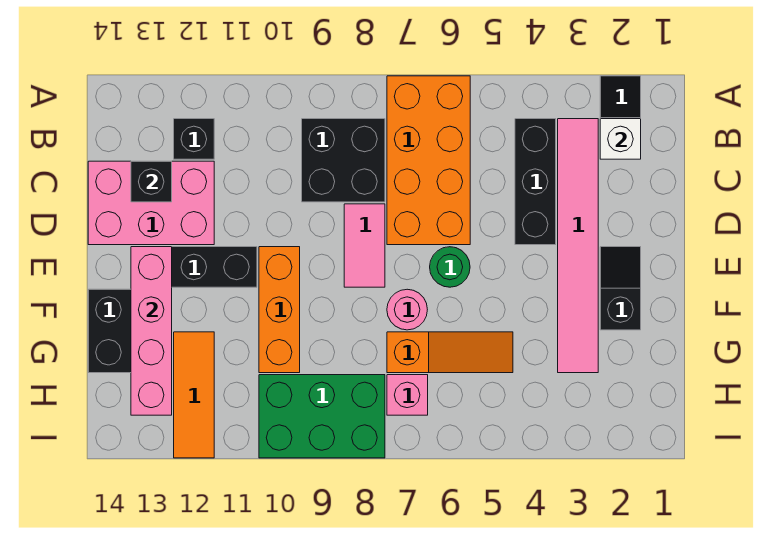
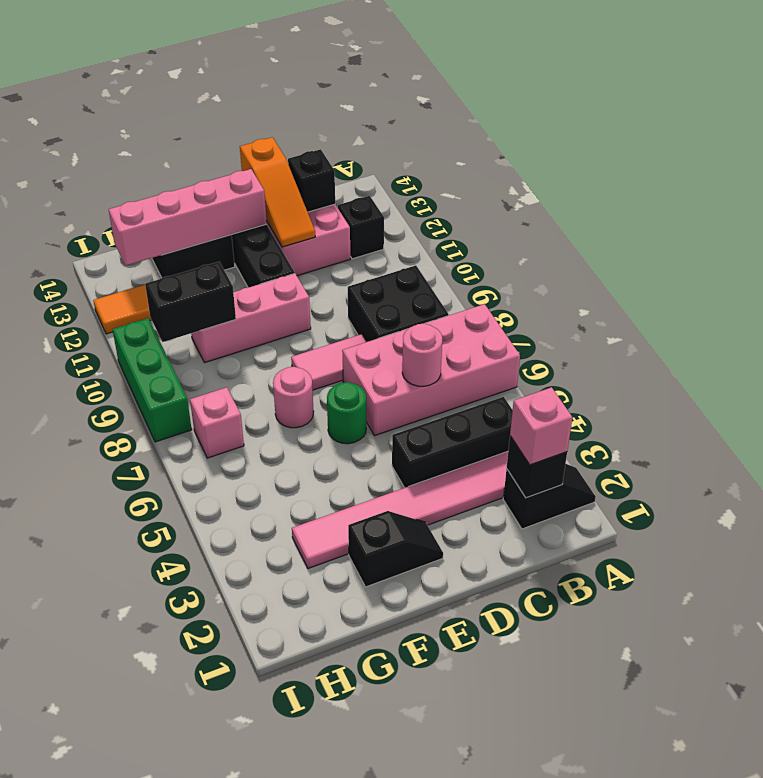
orange brick A6:D7 level 1 -> pink brick A6:D7 level 1
white brick B2 level 2 -> black brick B2 level 2
none -> pink brick B2 level 3
none -> pink round brick C6 level 2
orange brick E10:G10 level 1 -> pink brick E10:G10 level 1
orange slope G5:G7 level 1 top 7 -> orange slope D12:D14 level 2 top 14
none -> black brick G10:H10 level 2
green brick H8:I10 level 1 -> green brick I8:I10 level 1

